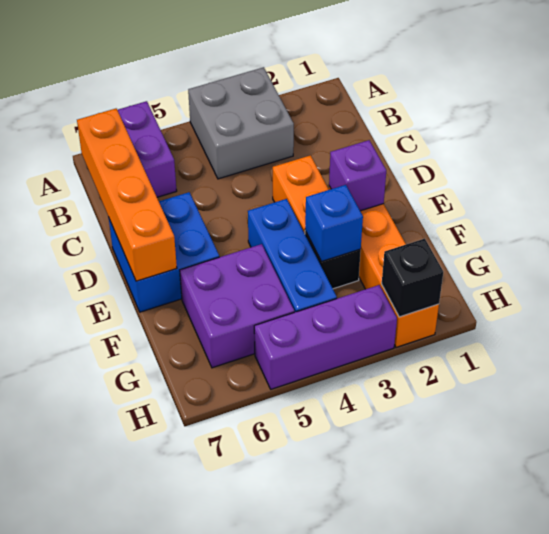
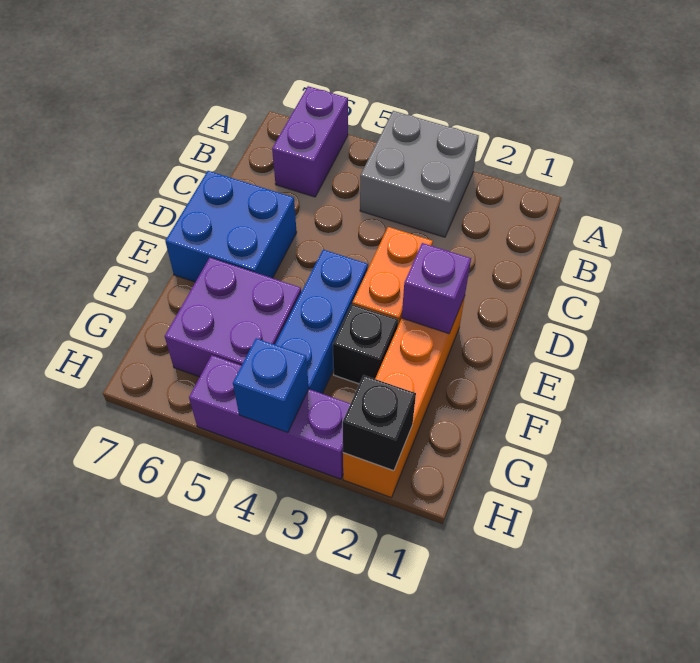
orange brick B7:E7 level 2 -> none
blue brick F3 level 2 -> blue brick H4 level 2

